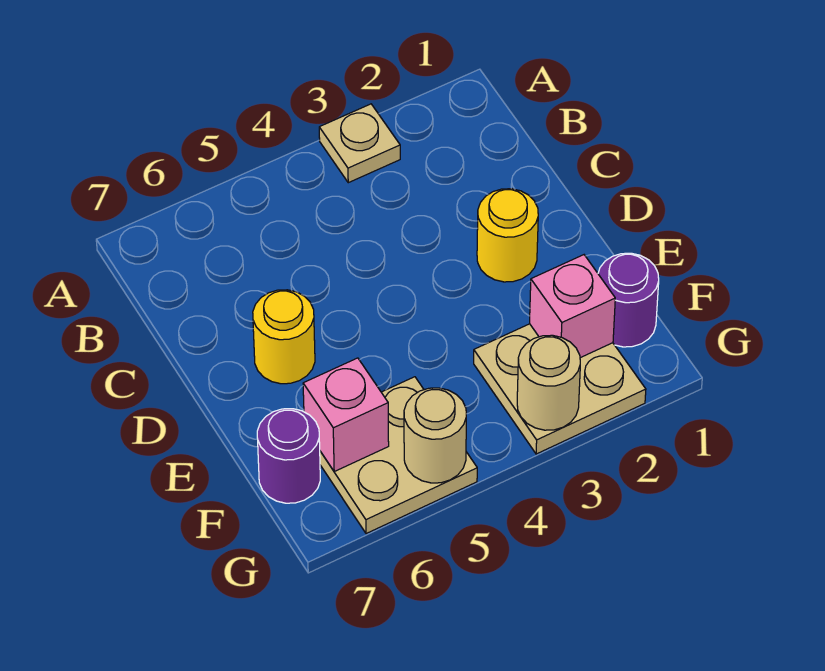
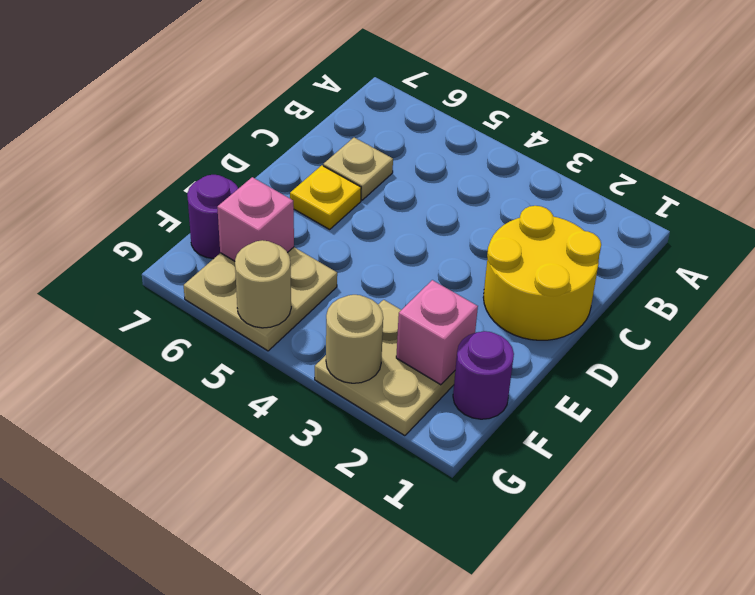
tan plate A3 level 1 -> tan plate C6 level 1
yellow round brick D2 level 1 -> yellow round brick C1:D2 level 1
yellow round brick D6 level 1 -> yellow plate D6 level 1

